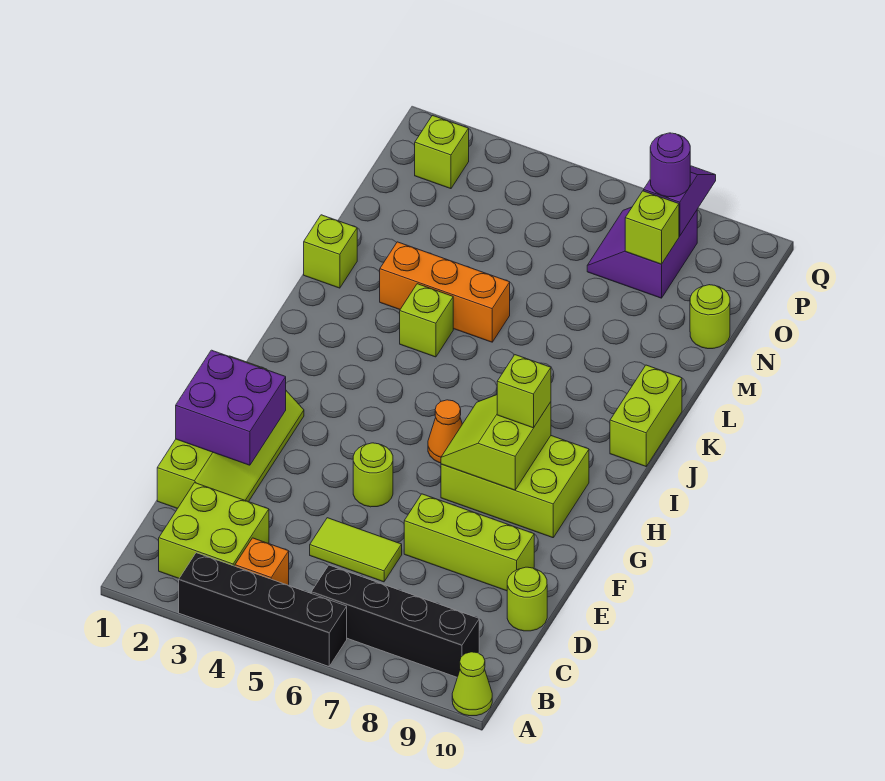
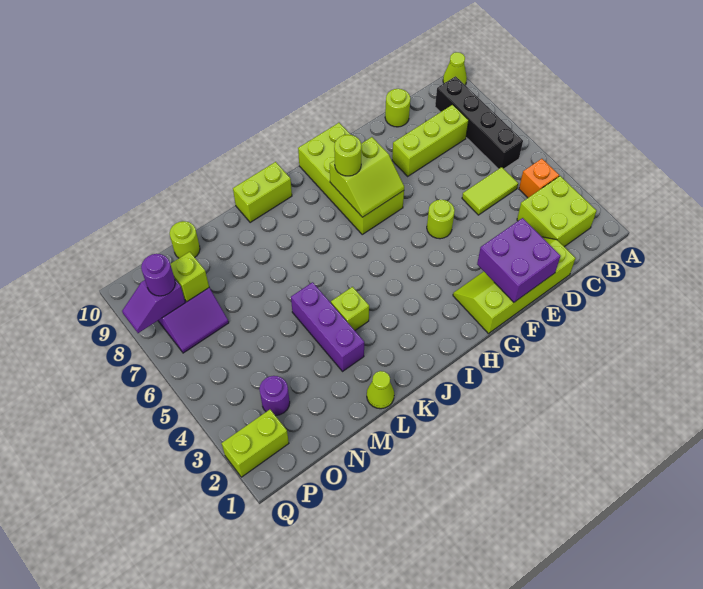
black brick A3:A6 level 1 -> none
lime tile D5:D6 level 1 -> lime tile C5:D5 level 1
lime brick E7:E9 level 1 -> lime brick C8:E8 level 1
lime brick G7:H9 level 1 -> lime brick G7:H10 level 1
orange cone H6 level 1 -> none
lime brick H8 level 3 -> lime round brick H8 level 3
lime brick L1 level 1 -> lime cone L1 level 1
orange brick L3:L5 level 1 -> purple brick L3:L5 level 1
none -> purple round brick O3 level 1
lime brick P2 level 1 -> lime brick P2:Q2 level 1

